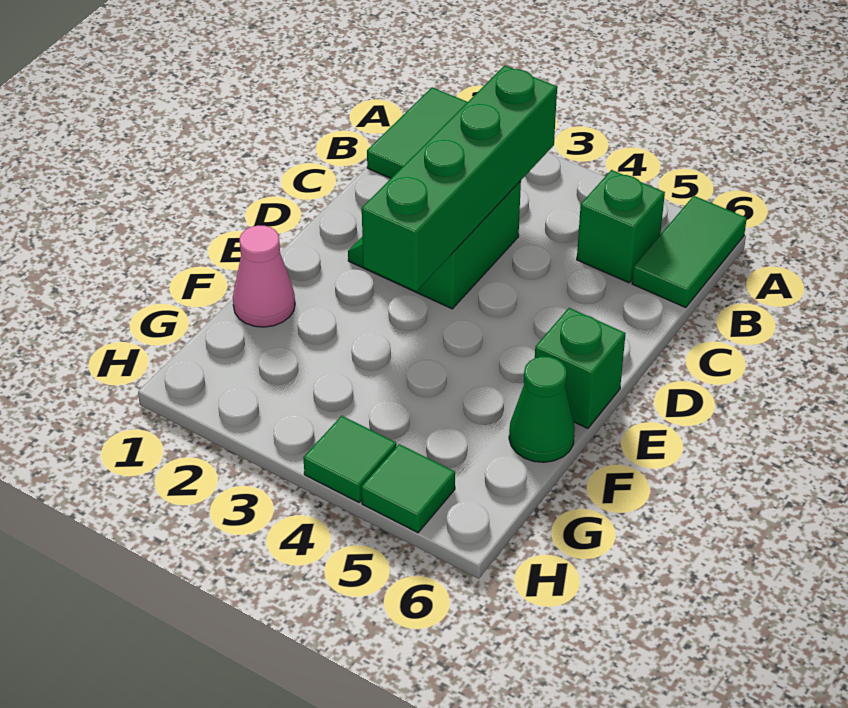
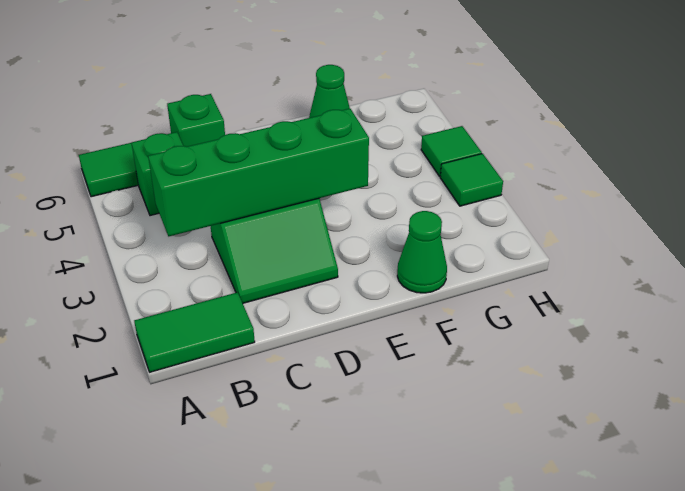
green brick E6 level 1 -> green brick C6 level 1
pink cone F1 level 1 -> green cone F1 level 1
green tile H5 level 1 -> green tile H3 level 1

